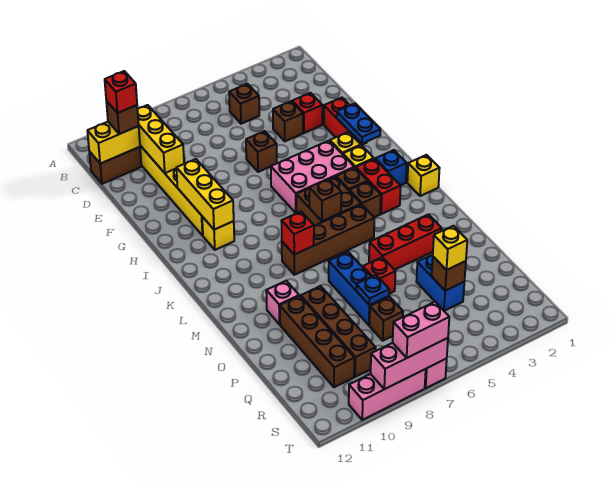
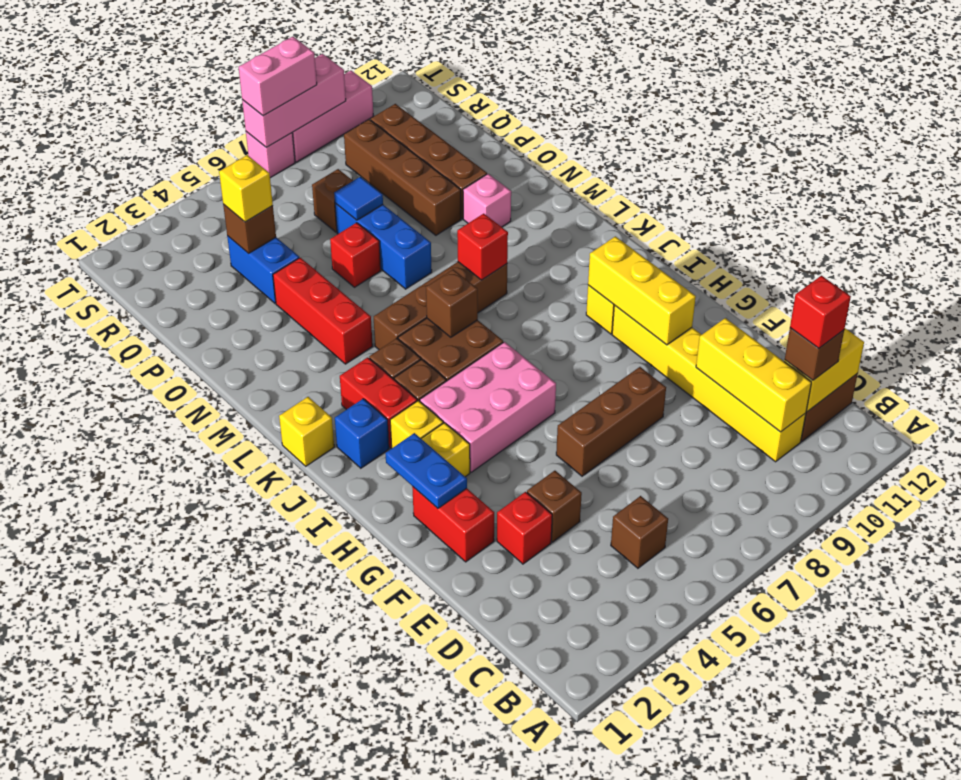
brown brick F6 level 1 -> brown brick F6:F8 level 1
red brick N3:N5 level 1 -> red brick M4:O4 level 1
blue plate P7 level 2 -> blue tile P7 level 2

